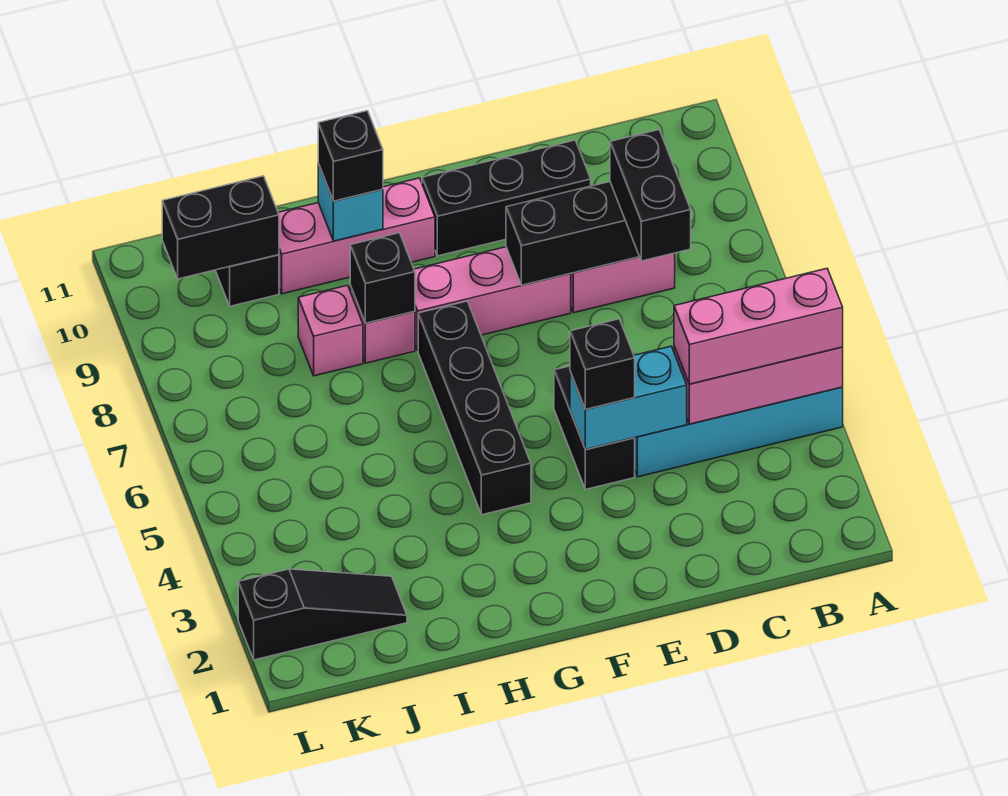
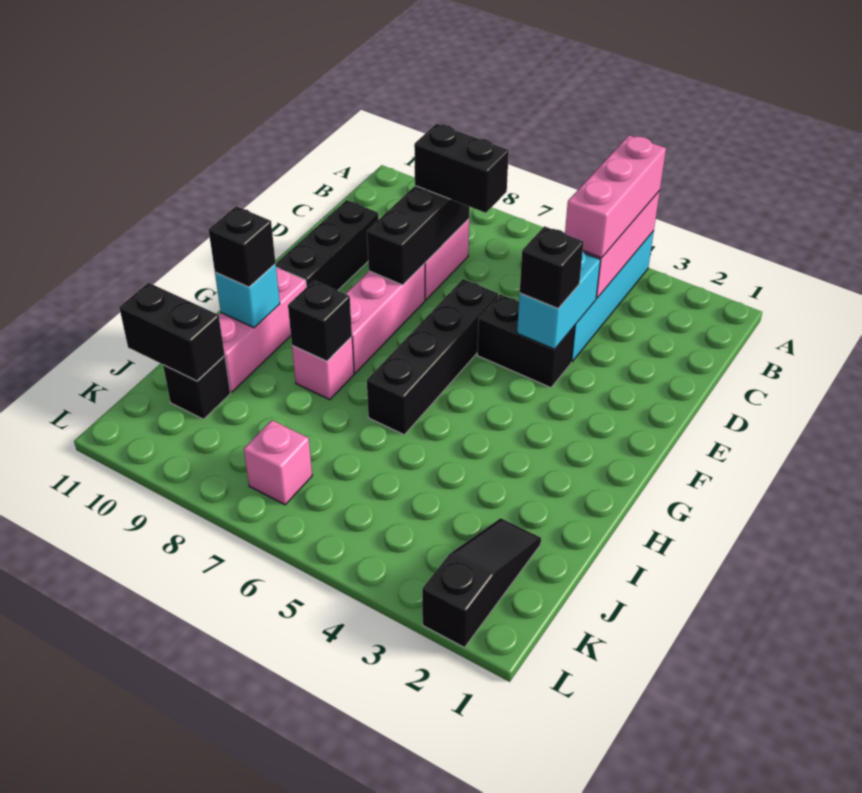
black brick G4:G7 level 1 -> black brick E6:H6 level 1
pink brick I8 level 1 -> pink brick K7 level 1
black brick J10:K10 level 2 -> black brick J10:J11 level 2

